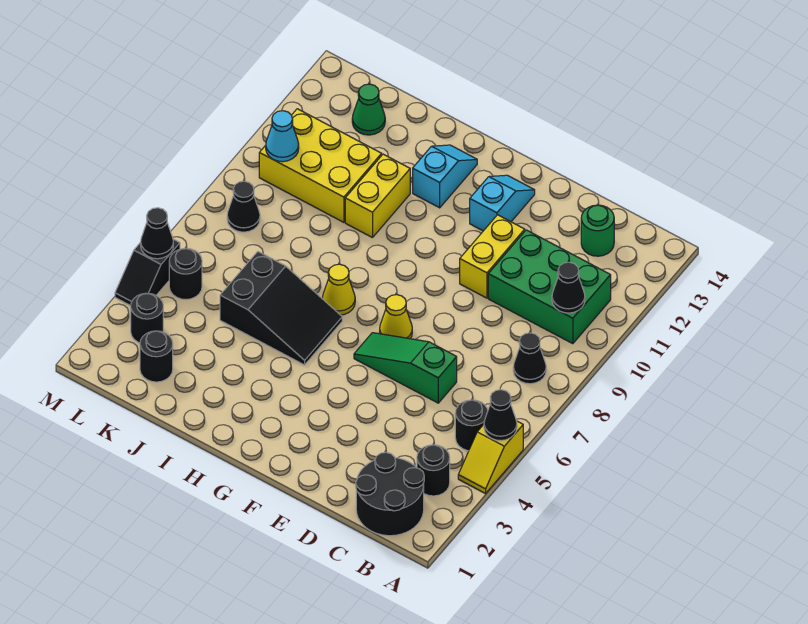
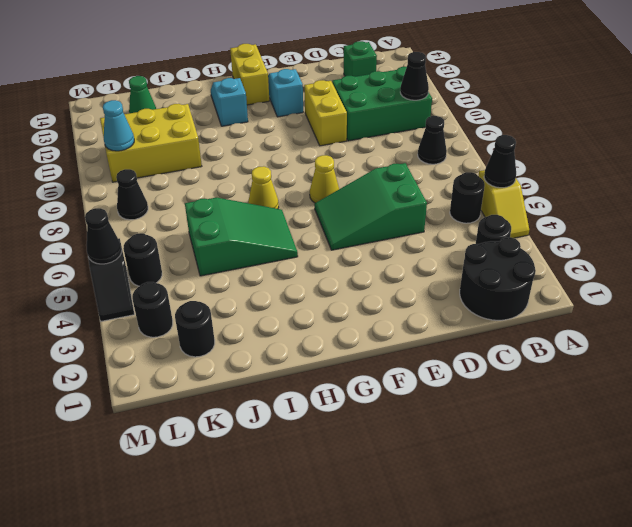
green round brick C13 level 1 -> green brick C13 level 1
green slope D6:F6 level 1 top D -> green slope D5:F6 level 1 top D
black slope H5:J6 level 1 top J -> green slope H5:J6 level 1 top J
yellow brick I10:I11 level 1 -> yellow brick G13:G14 level 1

